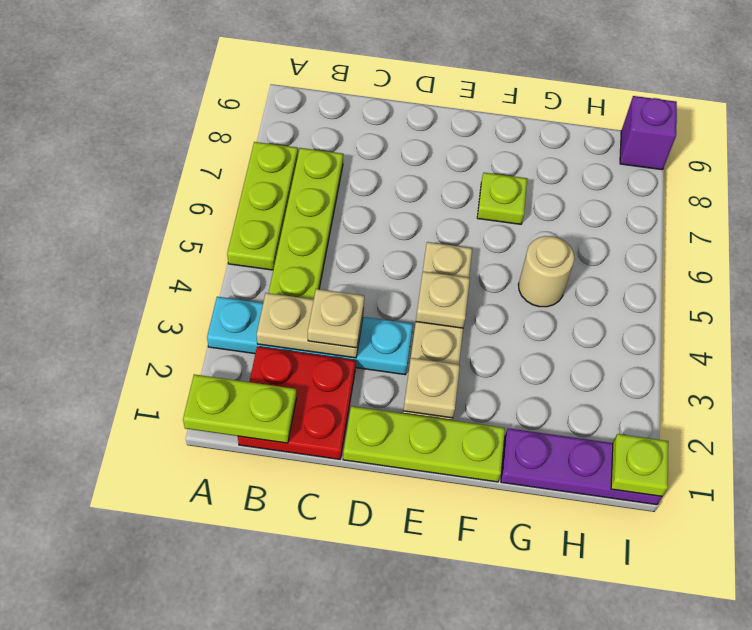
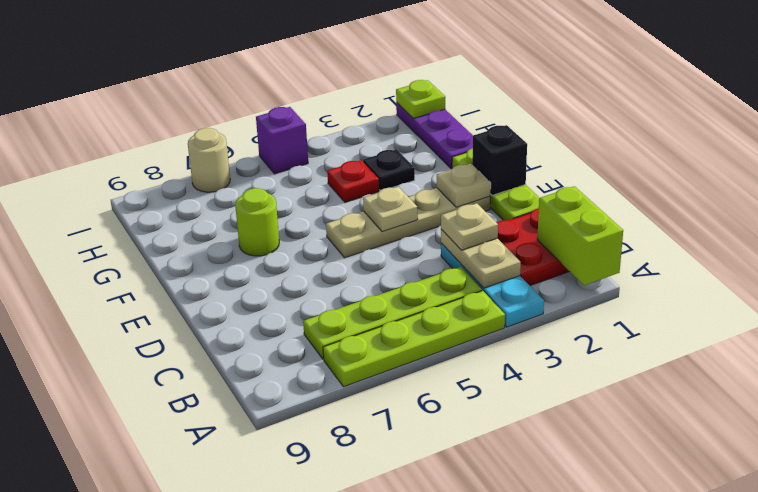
lime plate A1:B1 level 2 -> lime brick A1:B1 level 2
cyan plate A3:D3 level 1 -> cyan plate A3:C3 level 1
lime plate A5:A7 level 1 -> lime plate A4:A7 level 1
none -> black brick E1 level 2
lime plate F7 level 1 -> lime round brick F7 level 1
none -> black plate G3 level 1
none -> red plate G4 level 1
tan round brick G5 level 1 -> tan round brick I7 level 1
purple brick I9 level 1 -> purple brick I5 level 1

